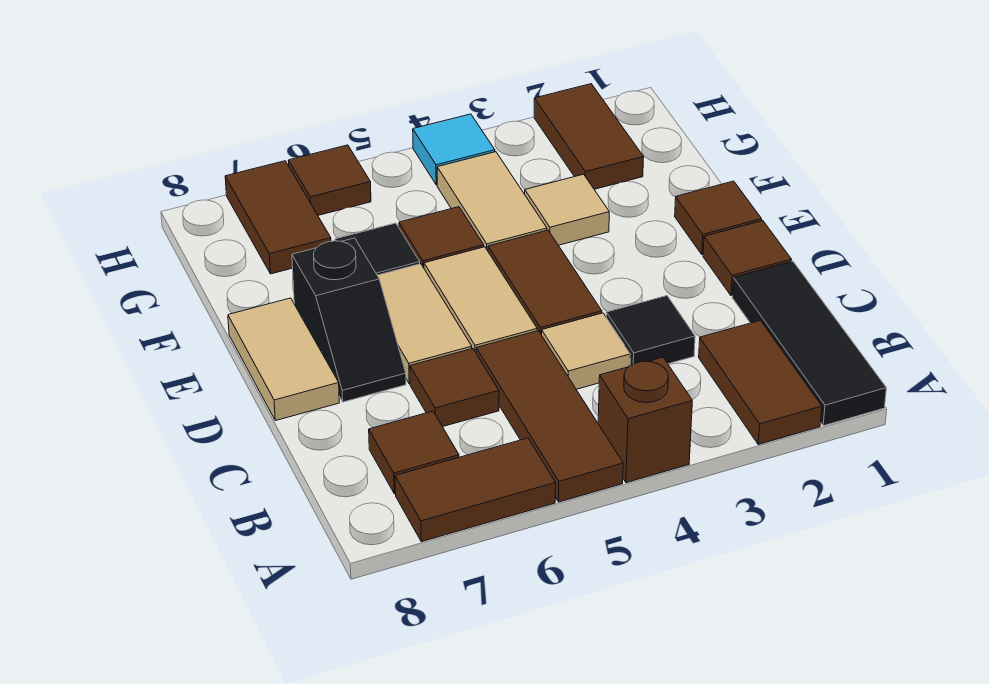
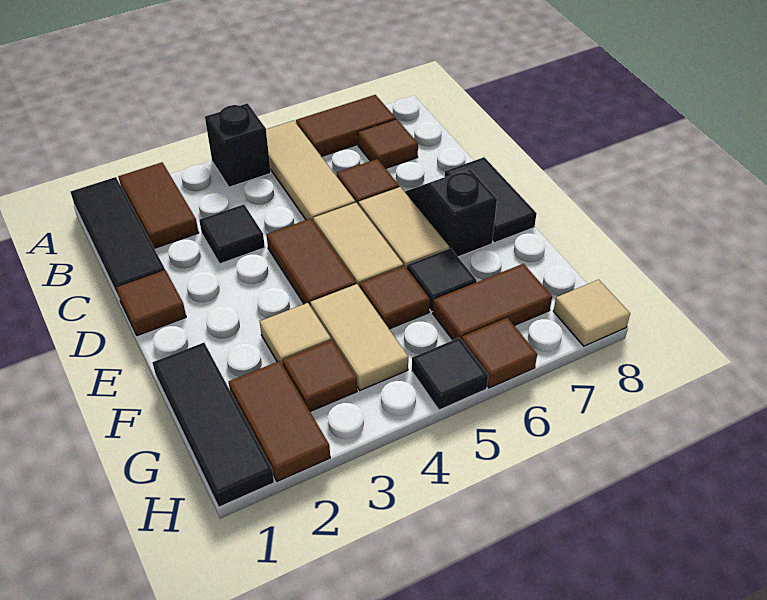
brown brick A4 level 1 -> black brick A4 level 1
brown tile A5:C5 level 1 -> tan tile A5:C5 level 1
tan tile C4 level 1 -> tan tile H8 level 1
tan tile D8:E8 level 1 -> black tile D8:E8 level 1
brown tile E1 level 1 -> brown tile G3 level 1
none -> black tile F1:H1 level 1
brown tile G7:H7 level 1 -> brown tile G6:G7 level 1
cyan tile H4 level 1 -> none
none -> black tile H5 level 1

